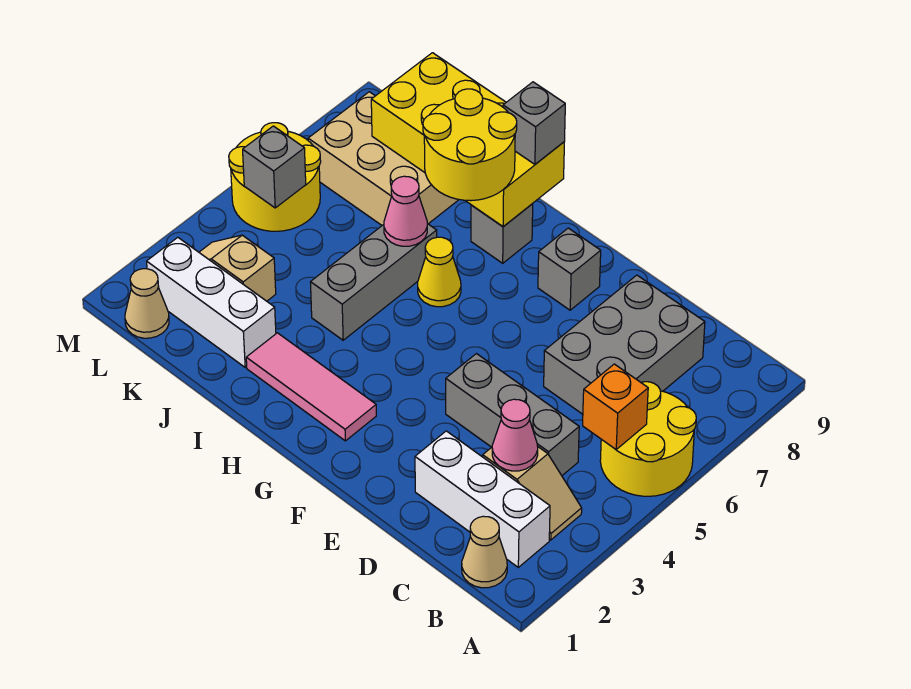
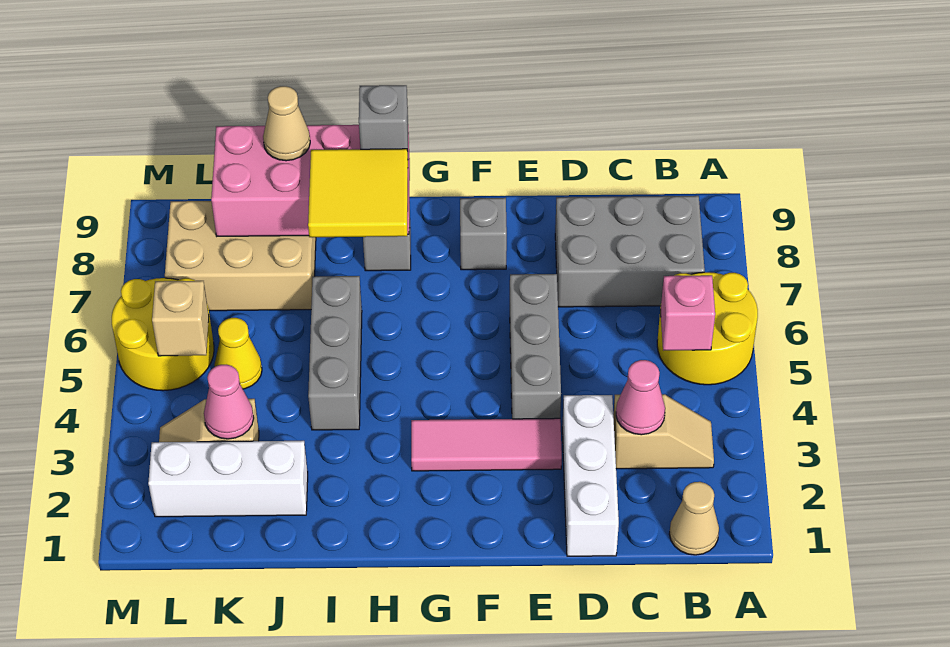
white brick B2:D2 level 1 -> white brick D1:D3 level 1
orange brick B5 level 2 -> pink brick B5 level 2
grey brick C4:E4 level 1 -> grey brick E4:E6 level 1
grey brick C6:D8 level 1 -> grey brick B7:D8 level 1
pink tile G2:I2 level 1 -> pink tile E3:G3 level 1
yellow cone H6 level 1 -> yellow cone K5 level 1
yellow round brick H7:I8 level 3 -> yellow tile H7:I8 level 3
yellow brick H8:K9 level 2 -> pink brick H8:K9 level 2
pink cone I6 level 2 -> pink cone K3 level 2
tan cone L1 level 1 -> tan cone J9 level 3
grey brick L5 level 2 -> tan brick L5 level 2

